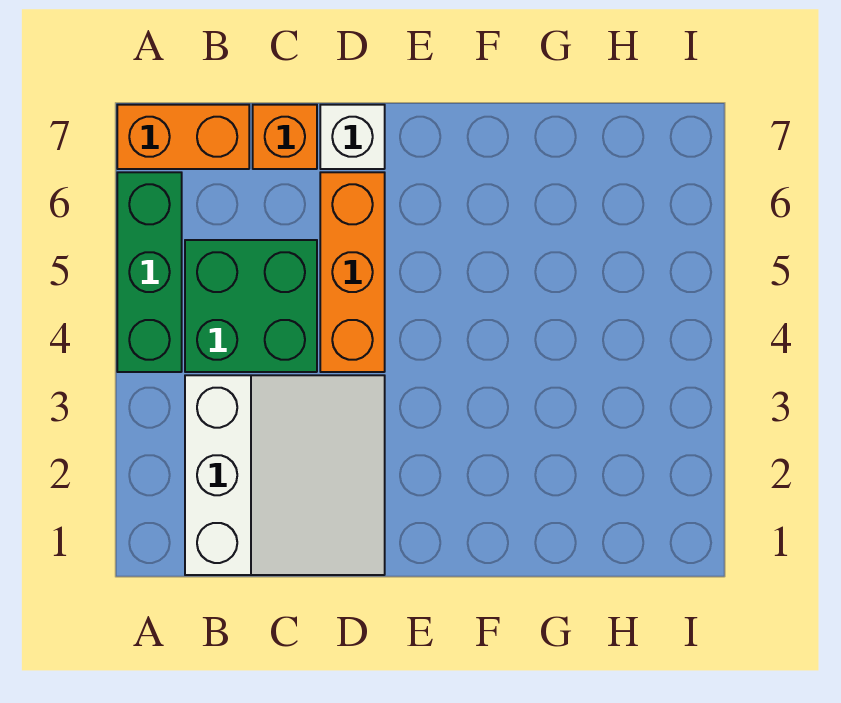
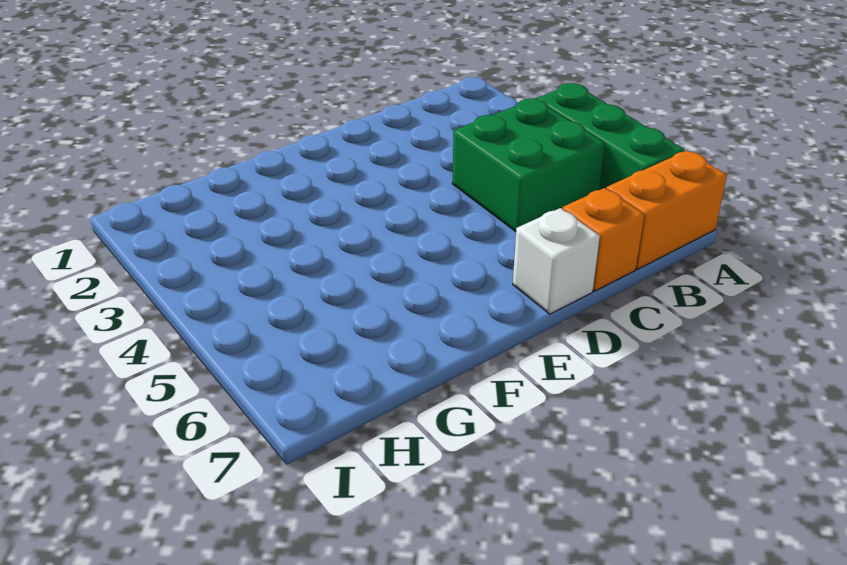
white slope B1:D3 level 1 top B -> none
orange brick D4:D6 level 1 -> none

